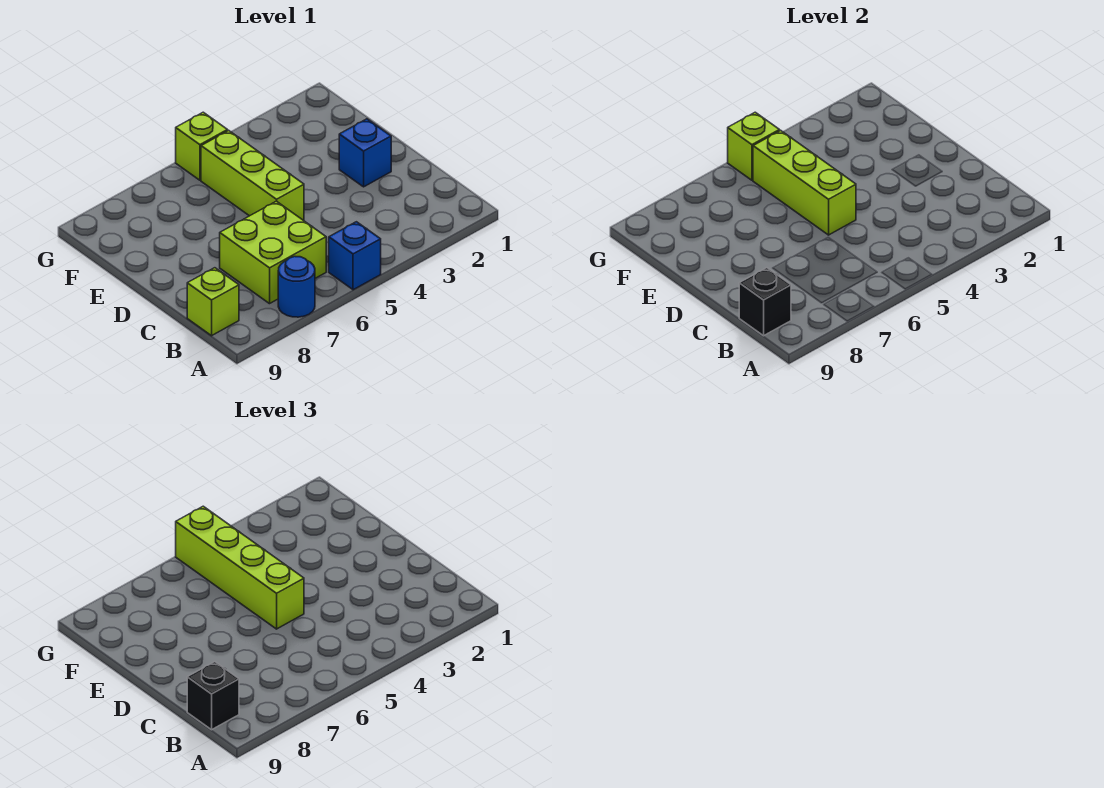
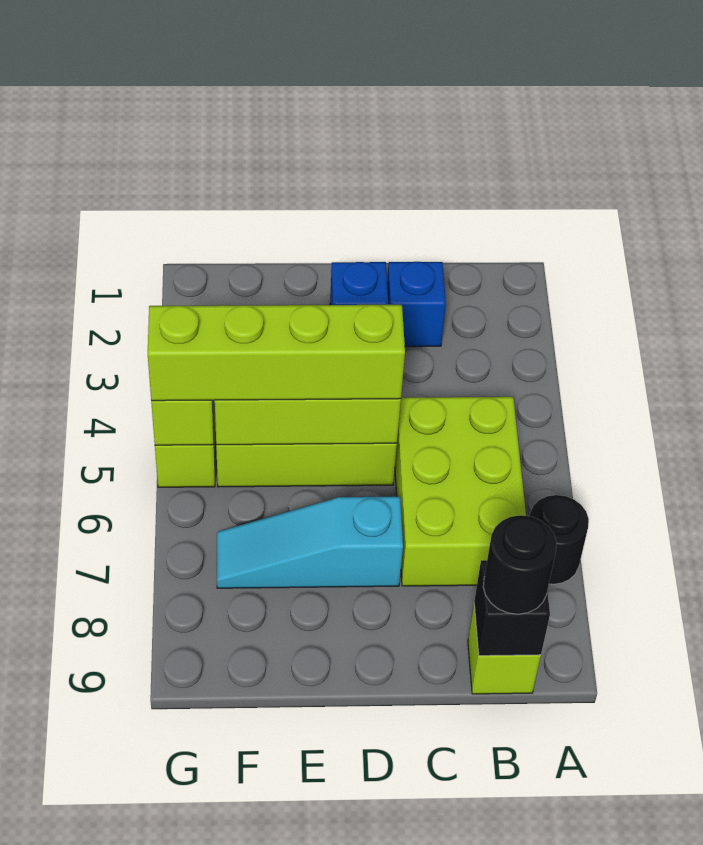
blue brick A5 level 1 -> blue brick C2 level 1
blue round brick A7 level 1 -> black round brick A7 level 1
lime brick B6:C7 level 1 -> lime brick B5:C7 level 1
black brick B9 level 3 -> black round brick B9 level 3
none -> cyan slope D7:F7 level 1 top D

